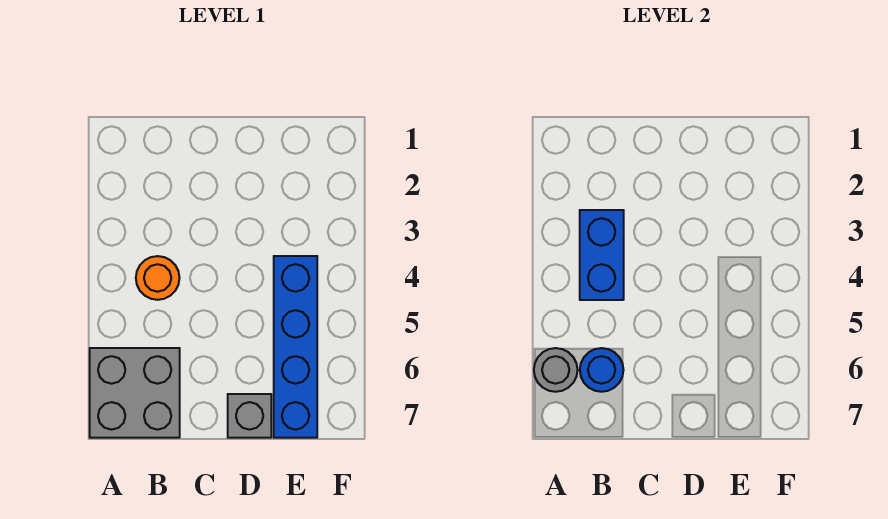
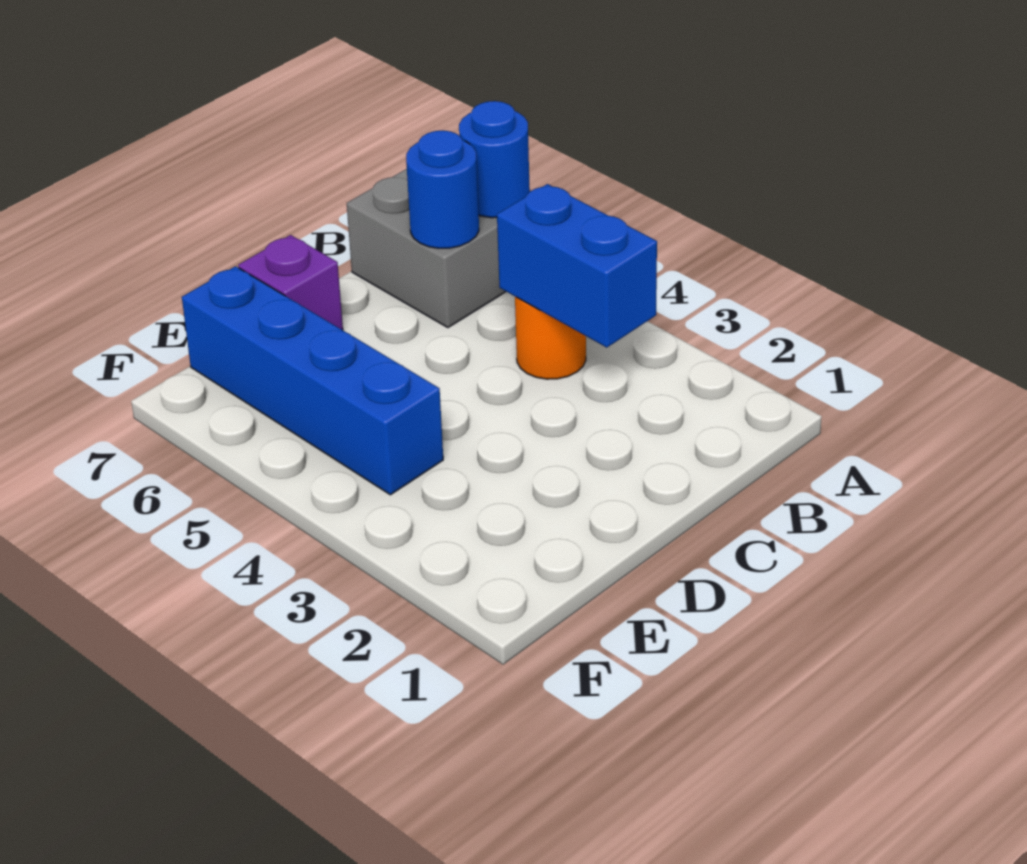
grey round brick A6 level 2 -> blue round brick A6 level 2
grey brick D7 level 1 -> purple brick D7 level 1

